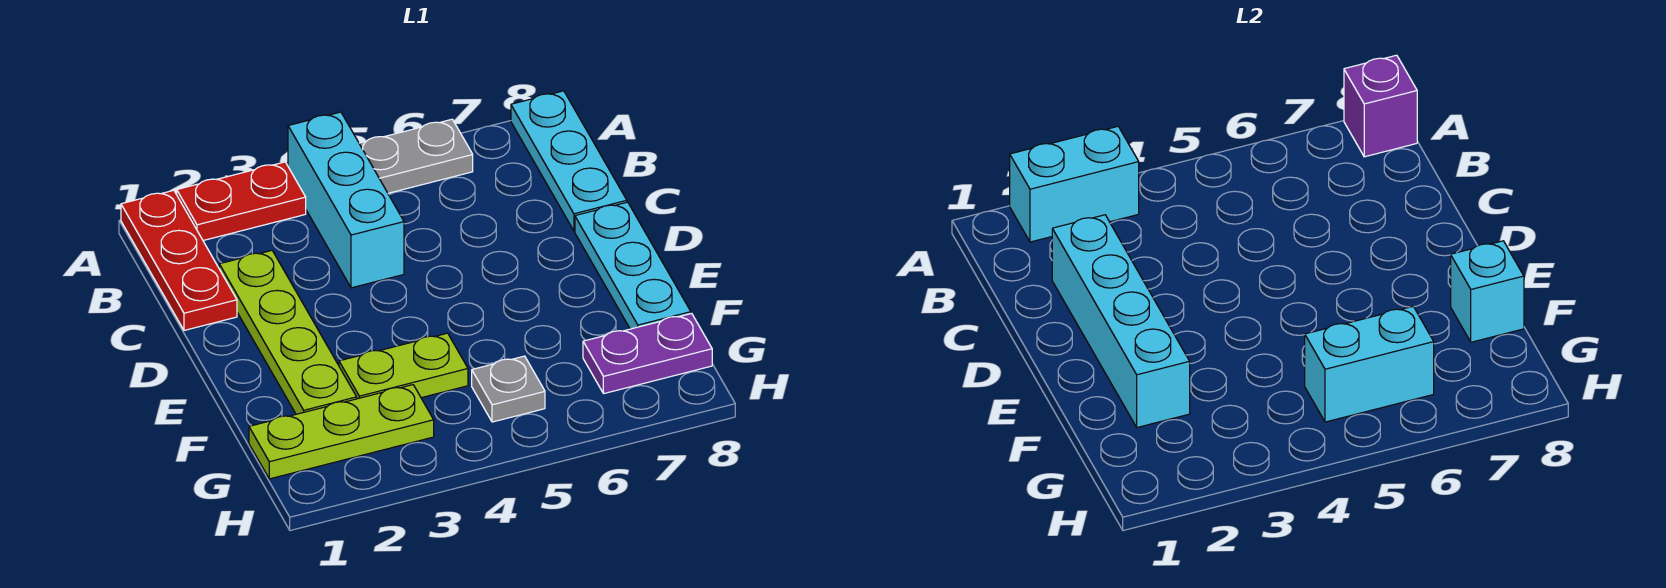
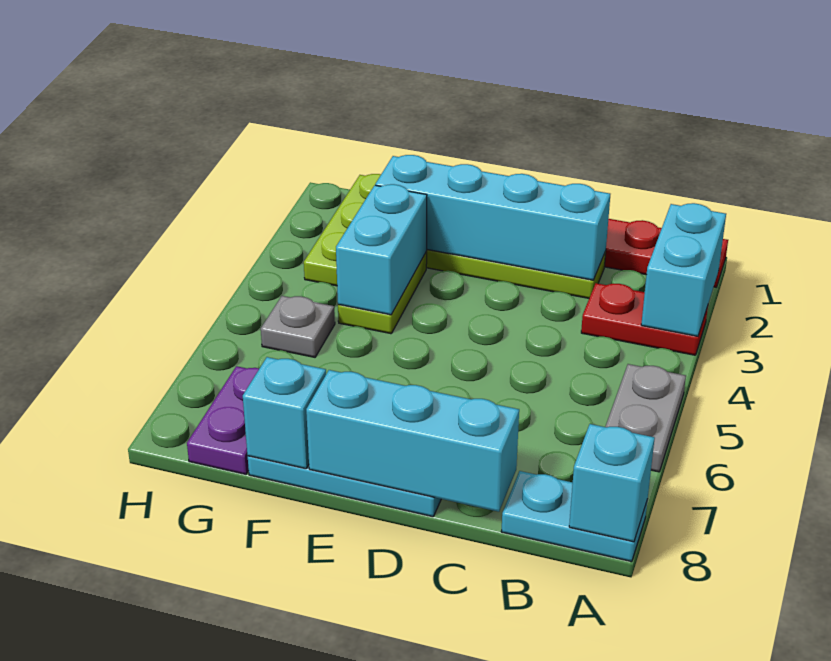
red plate A2:A3 level 1 -> red plate A3:B3 level 1
cyan brick A4:C4 level 1 -> cyan brick C8:E8 level 2
cyan plate A8:C8 level 1 -> cyan plate A8:B8 level 1
purple brick A8 level 2 -> cyan brick A8 level 2
cyan brick G5:G6 level 2 -> cyan brick F3:F4 level 2

